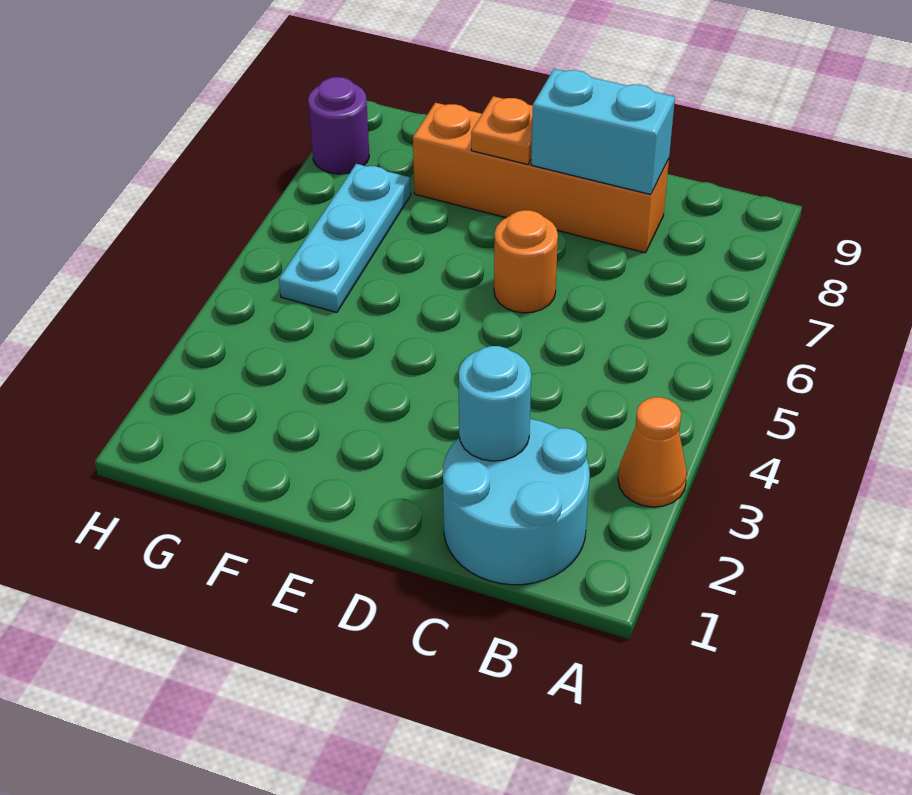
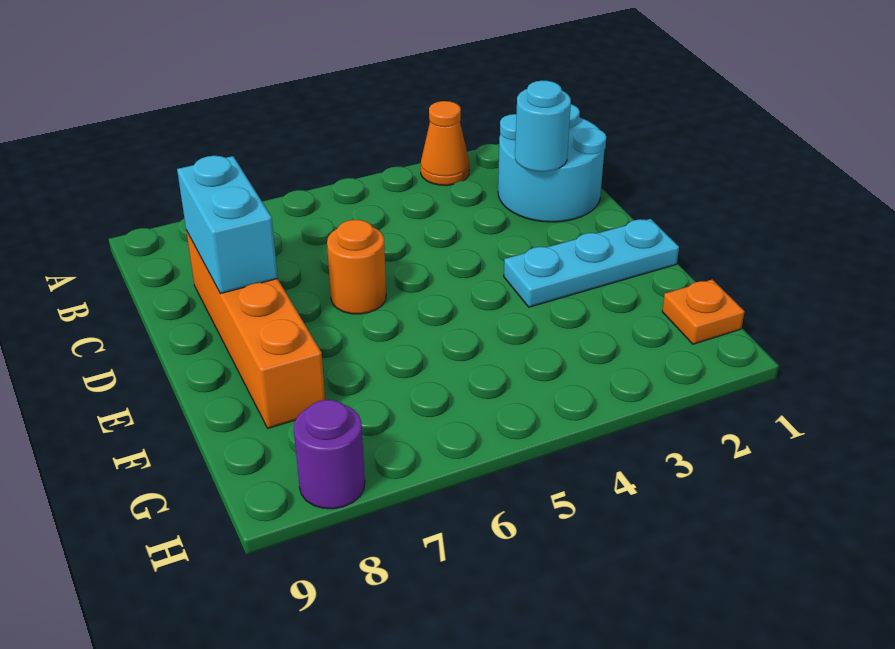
orange plate E8 level 2 -> orange plate G1 level 1
cyan plate G5:G7 level 1 -> cyan plate E1:E3 level 1

